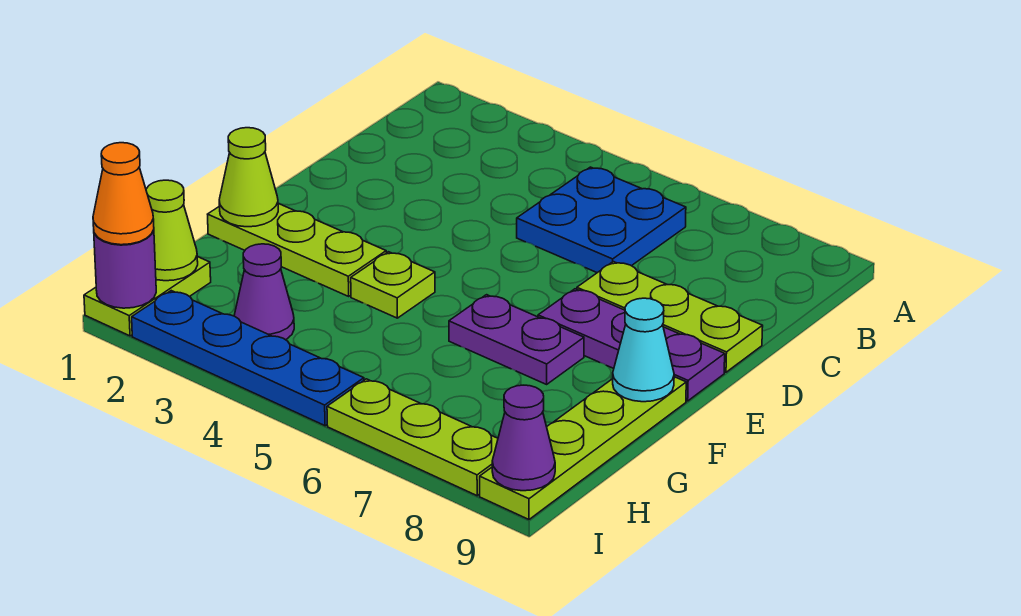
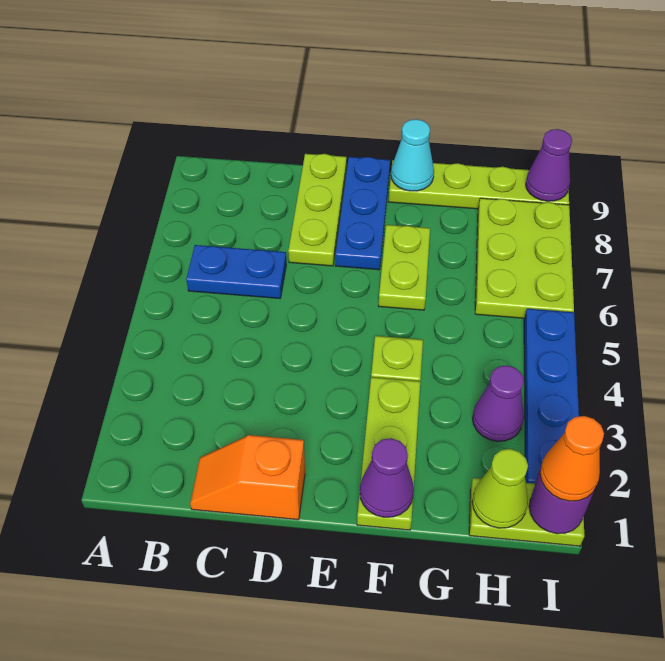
blue plate B5:C6 level 1 -> blue plate B6:C6 level 1
none -> orange slope C1:D1 level 1 top D
purple plate E7:E9 level 1 -> blue plate E7:E9 level 1
lime cone F1 level 2 -> purple cone F1 level 2
purple plate F6:F7 level 1 -> lime plate F6:F7 level 1
lime plate I6:I8 level 1 -> lime plate H6:I8 level 1

